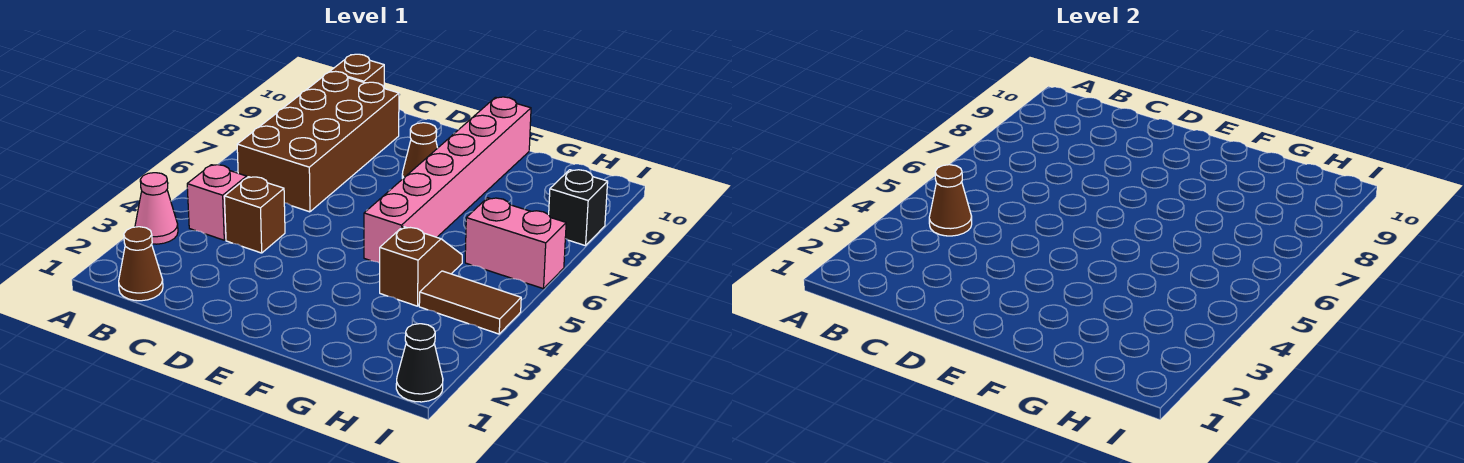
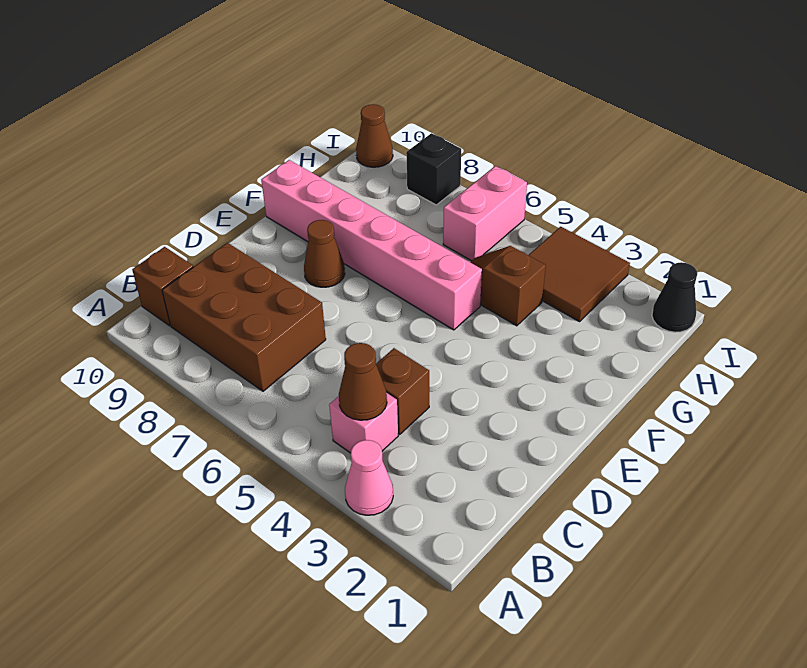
brown cone B1 level 1 -> brown cone I10 level 1
brown brick B6:C9 level 1 -> brown brick B7:C9 level 1
brown tile H4:I4 level 1 -> brown tile H3:I4 level 1

